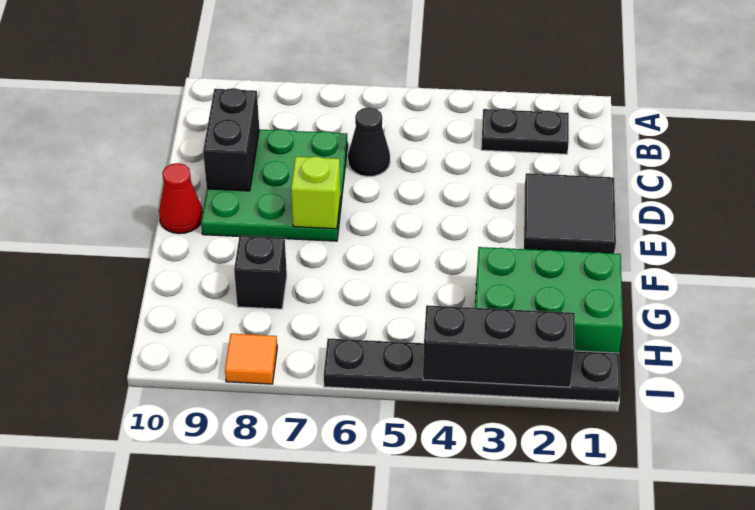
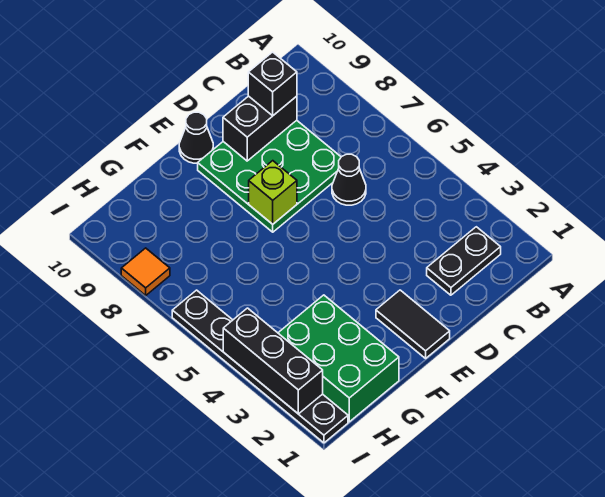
black plate B2:B3 level 1 -> black plate B2:C2 level 1
black tile D1:E2 level 1 -> black tile E1:E2 level 1
red cone E10 level 1 -> black cone E10 level 1
black brick G8 level 1 -> black brick C9 level 3

